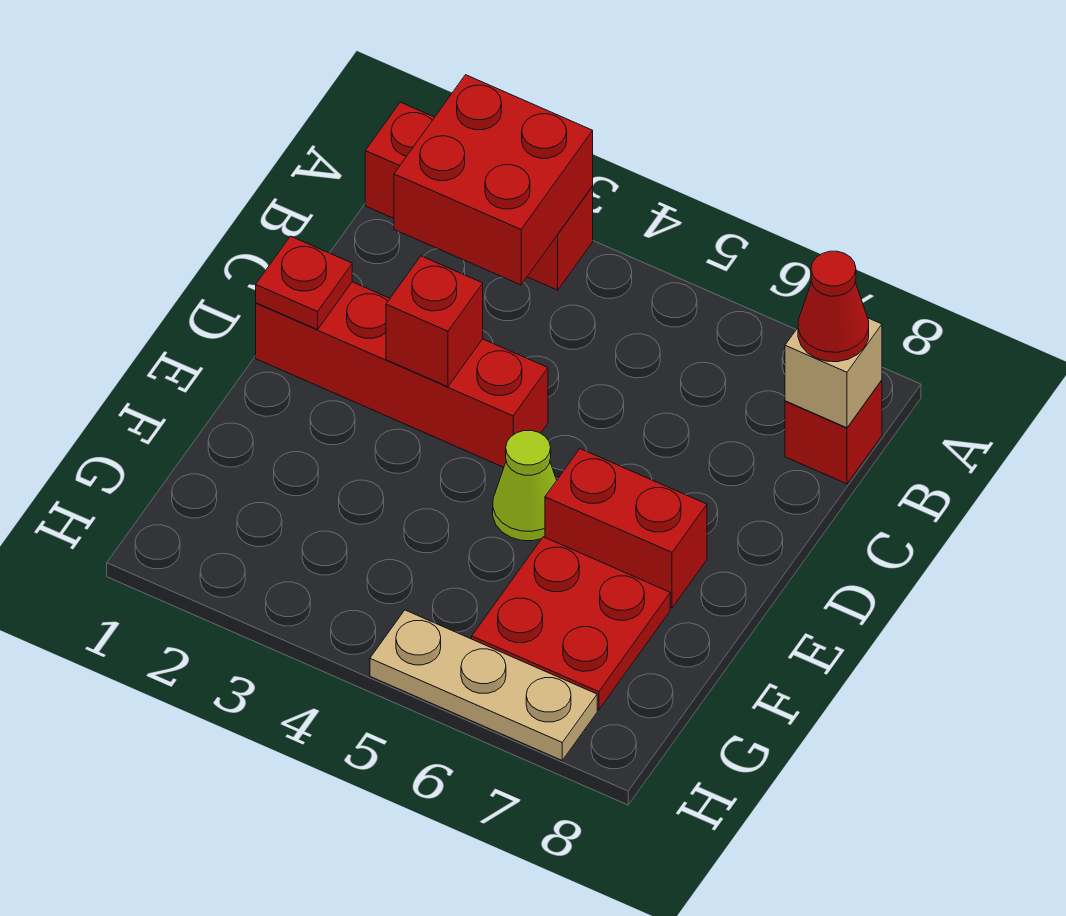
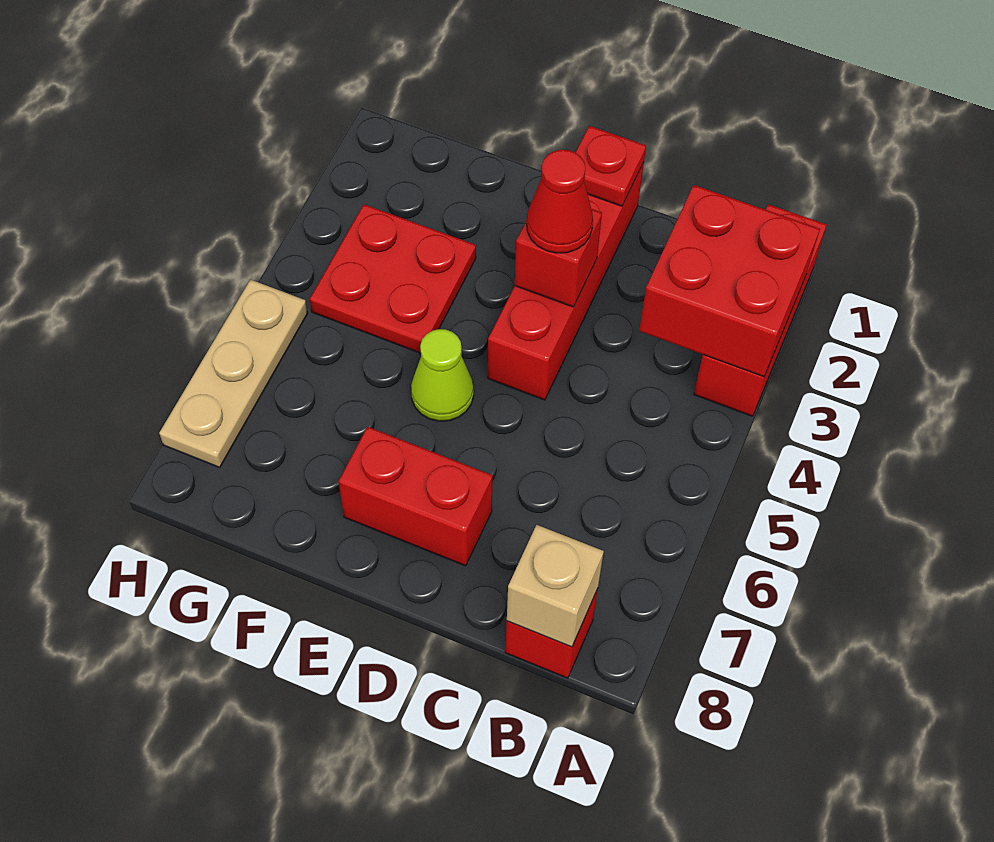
red cone B8 level 3 -> red cone D3 level 3
red brick E6:E7 level 1 -> red brick D7:E7 level 1
red plate F6:G7 level 1 -> red plate F3:G4 level 1

